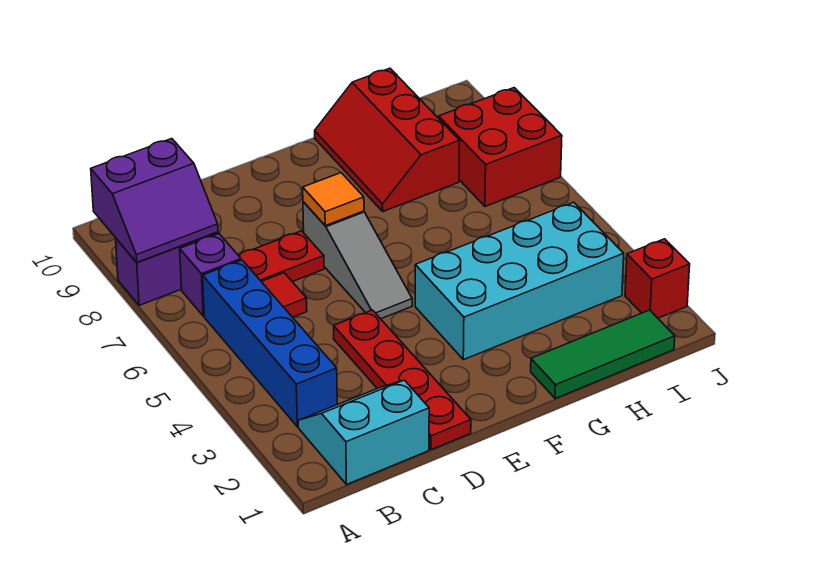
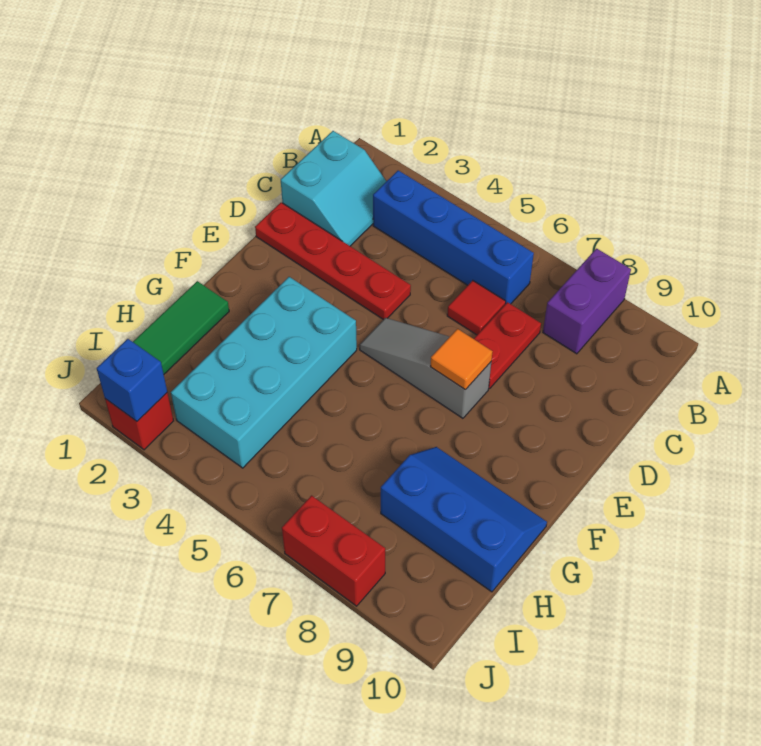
purple slope A8:B9 level 2 top 9 -> none
purple brick B7 level 1 -> none
red slope G8:H10 level 1 top H -> blue slope G8:H10 level 1 top H
red brick I7:J8 level 1 -> red brick J7:J8 level 1
none -> blue brick J2 level 2

